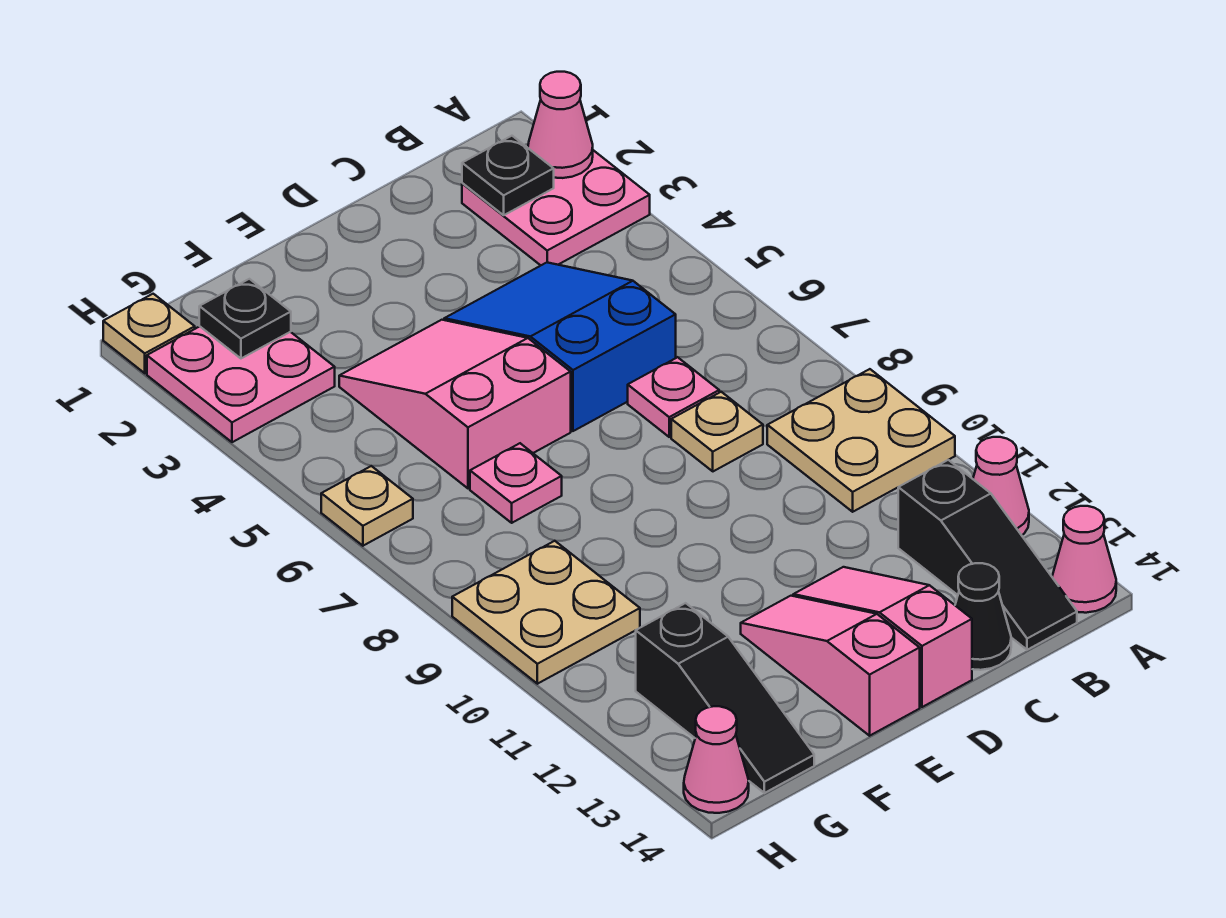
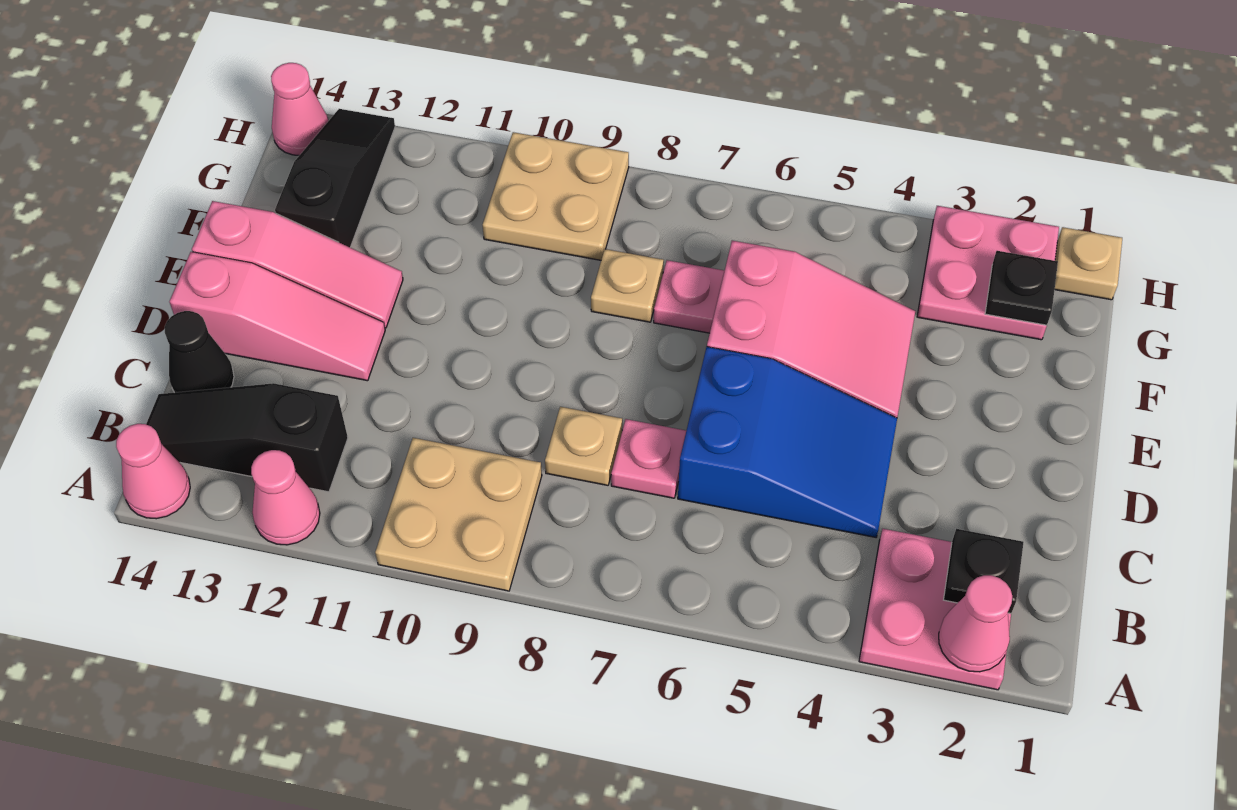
black slope G12:G14 level 1 top 12 -> black slope F13:H13 level 1 top F
tan plate H6 level 1 -> tan plate F8 level 1

